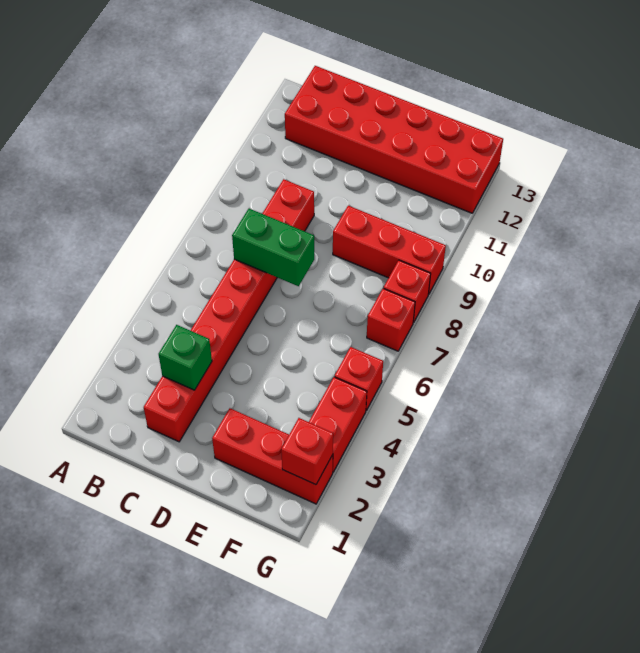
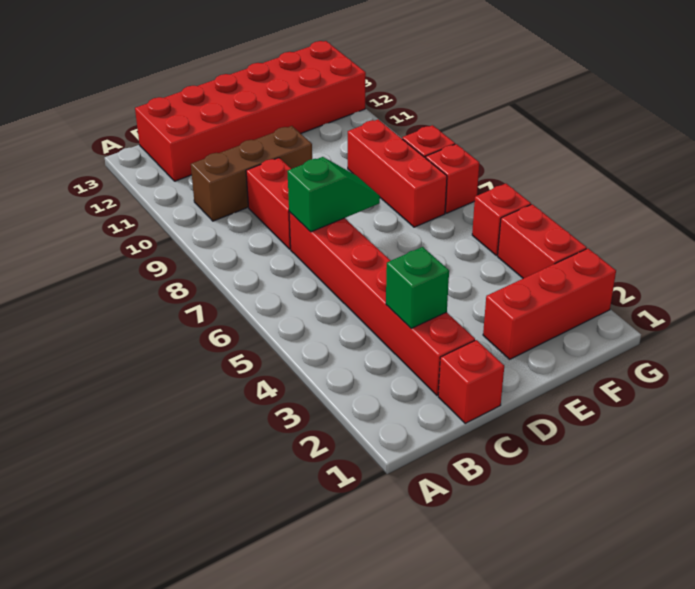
none -> brown brick B10:D10 level 1
green brick C7:D7 level 2 -> green slope C7:D7 level 2 top C
red brick E9:G9 level 1 -> red brick F7:F9 level 1
red brick G2 level 2 -> red brick C1 level 1

